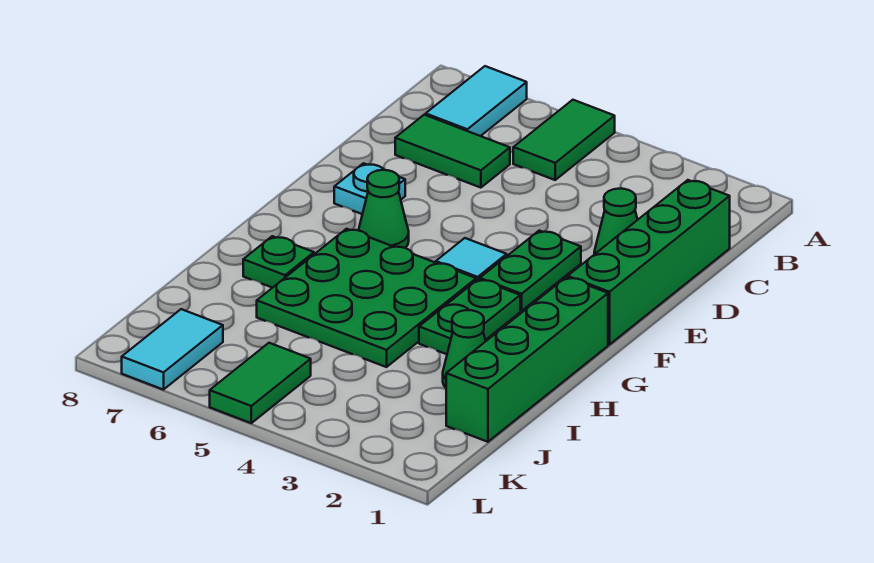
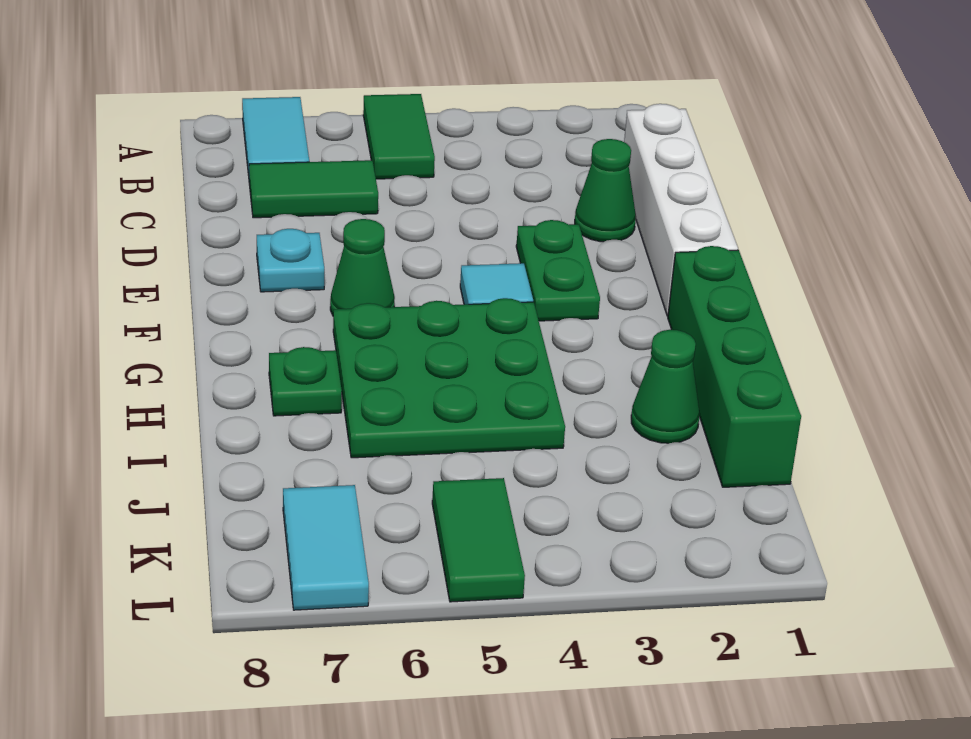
green brick C1:F1 level 1 -> white brick C1:F1 level 1
green plate G3:H3 level 1 -> none

